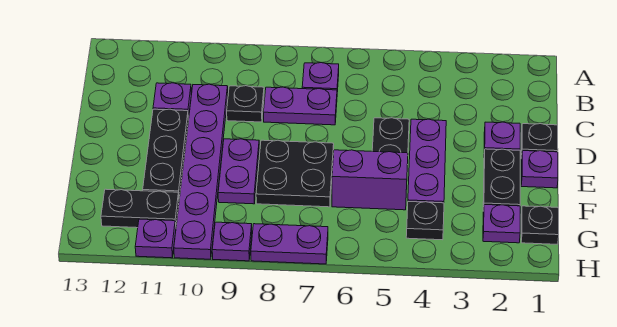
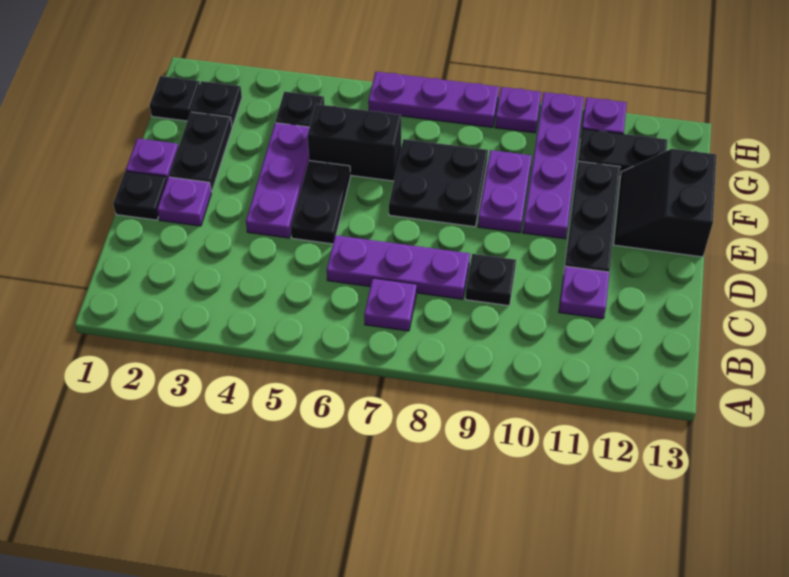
purple plate C7:C8 level 1 -> purple plate C6:C8 level 1
purple plate C10:H10 level 1 -> purple plate E10:H10 level 1
none -> black slope E12:F13 level 1 top 13
purple brick F5:F6 level 1 -> black brick F5:F6 level 1
purple plate G2 level 1 -> black plate G2 level 1
purple plate H7:H8 level 1 -> purple plate H6:H8 level 1

